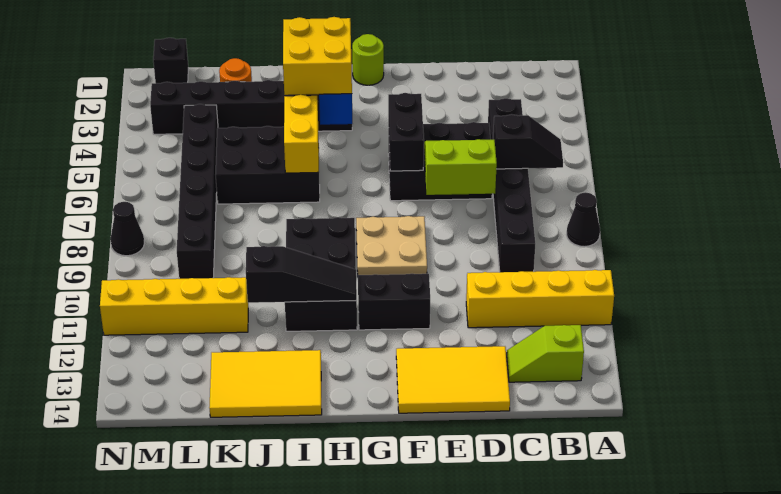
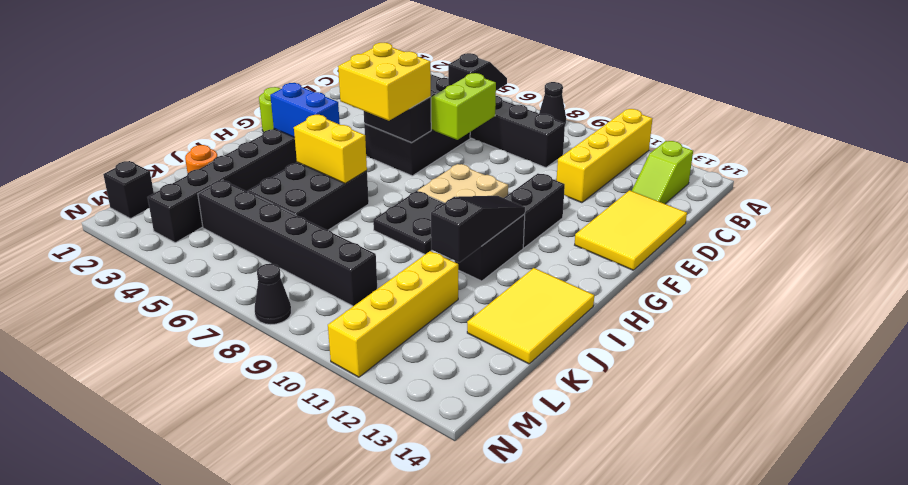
yellow brick H3:I4 level 3 -> yellow brick F5:G6 level 3

